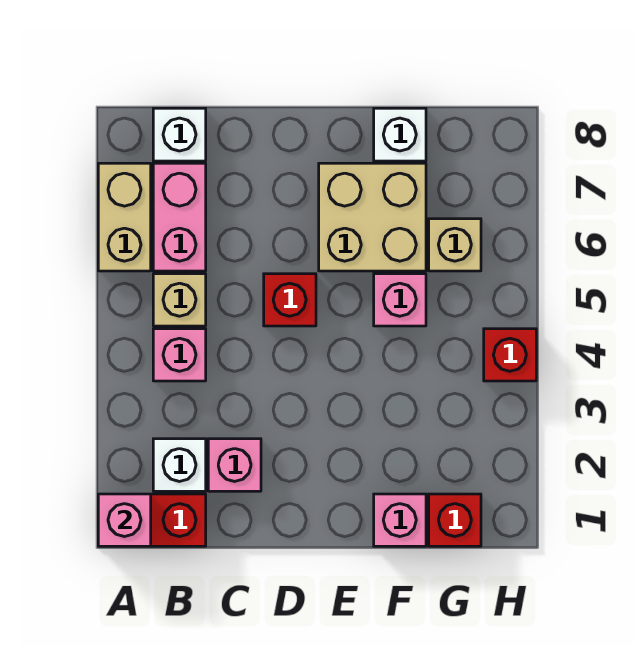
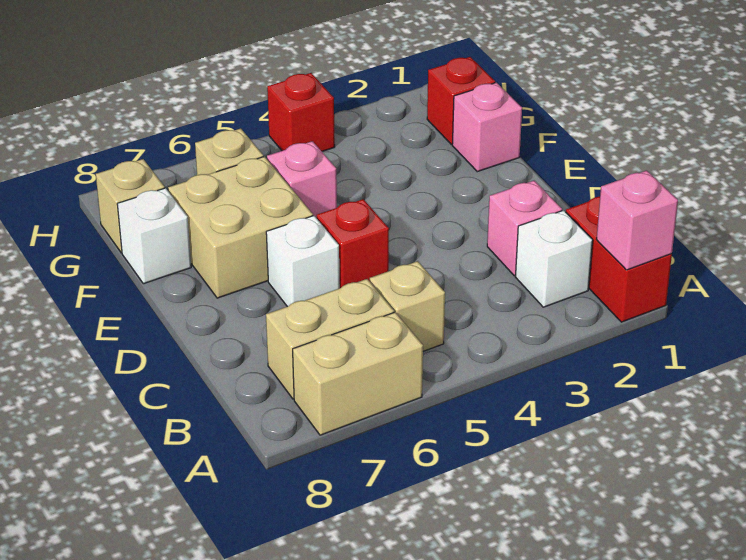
pink brick B4 level 1 -> none
pink brick B6:B7 level 1 -> tan brick B6:B7 level 1
white brick B8 level 1 -> white brick D6 level 1
none -> tan brick G8 level 1

